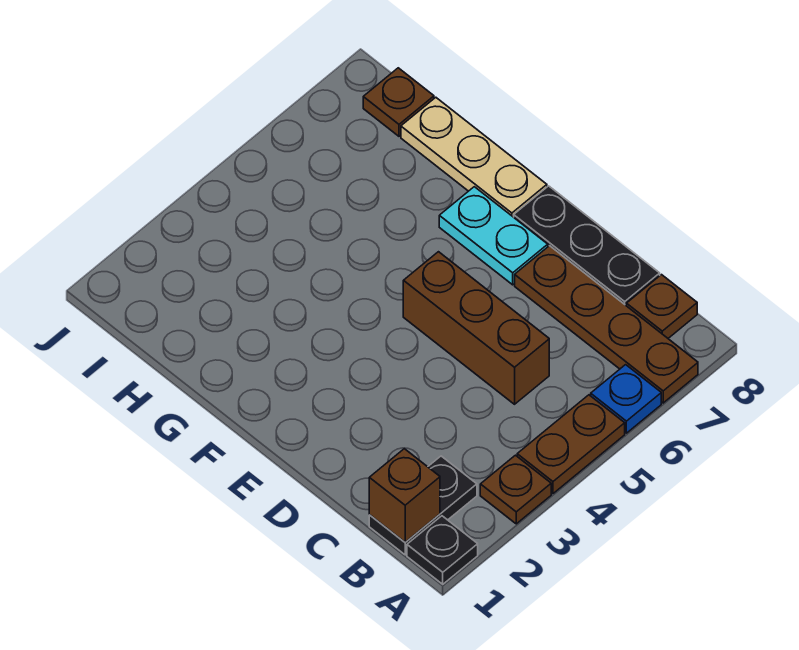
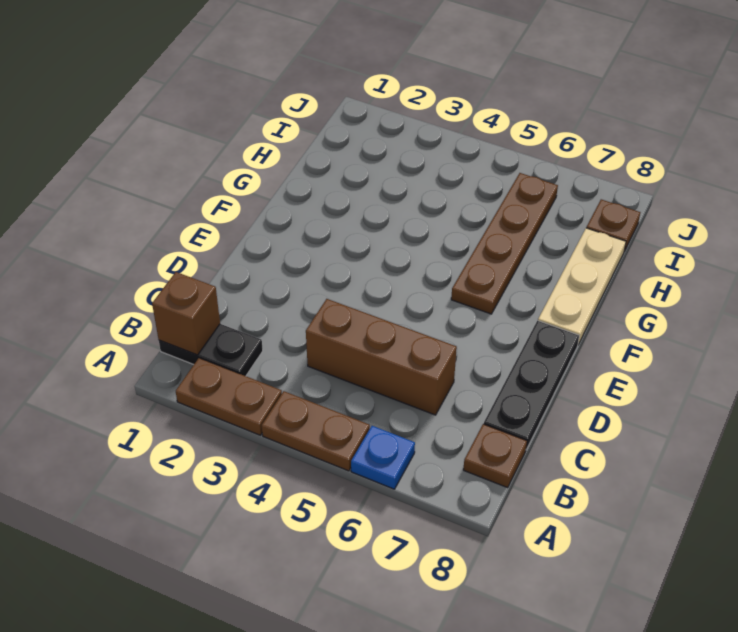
black plate A1 level 1 -> none
brown plate A3 level 1 -> brown plate A2:A3 level 1
brown plate A7:D7 level 1 -> brown plate F6:I6 level 1
brown brick C5:E5 level 1 -> brown brick C4:C6 level 1
cyan plate E7:F7 level 1 -> none

